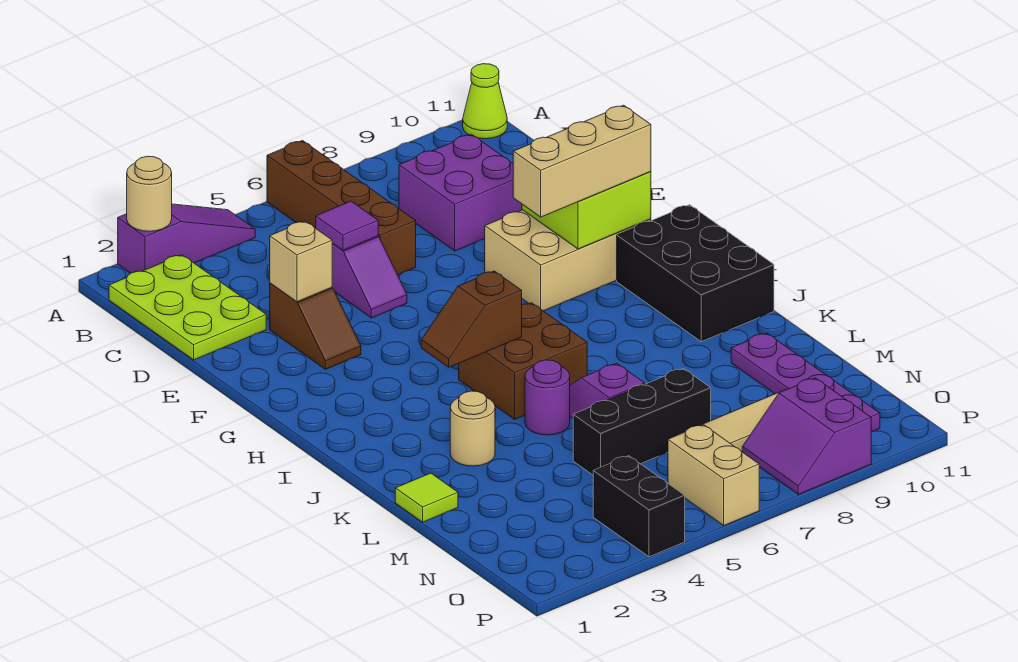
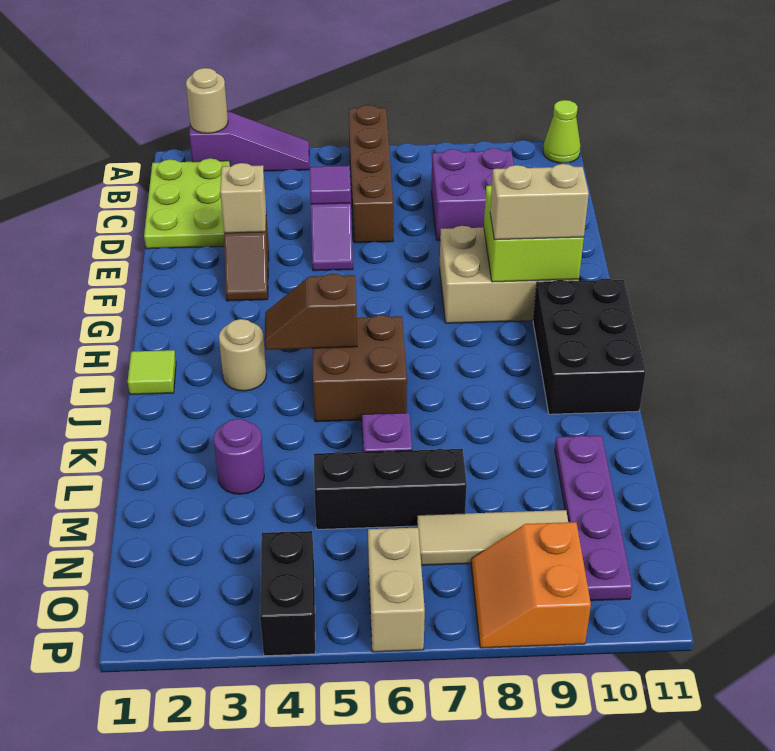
tan brick G8:G10 level 3 -> tan brick G9:G10 level 3
tan round brick K3 level 1 -> tan round brick I3 level 1
purple round brick K5 level 1 -> purple round brick L3 level 1
lime tile L1 level 1 -> lime tile I1 level 1
purple slope O8:P9 level 1 top 9 -> orange slope O8:P9 level 1 top 9

